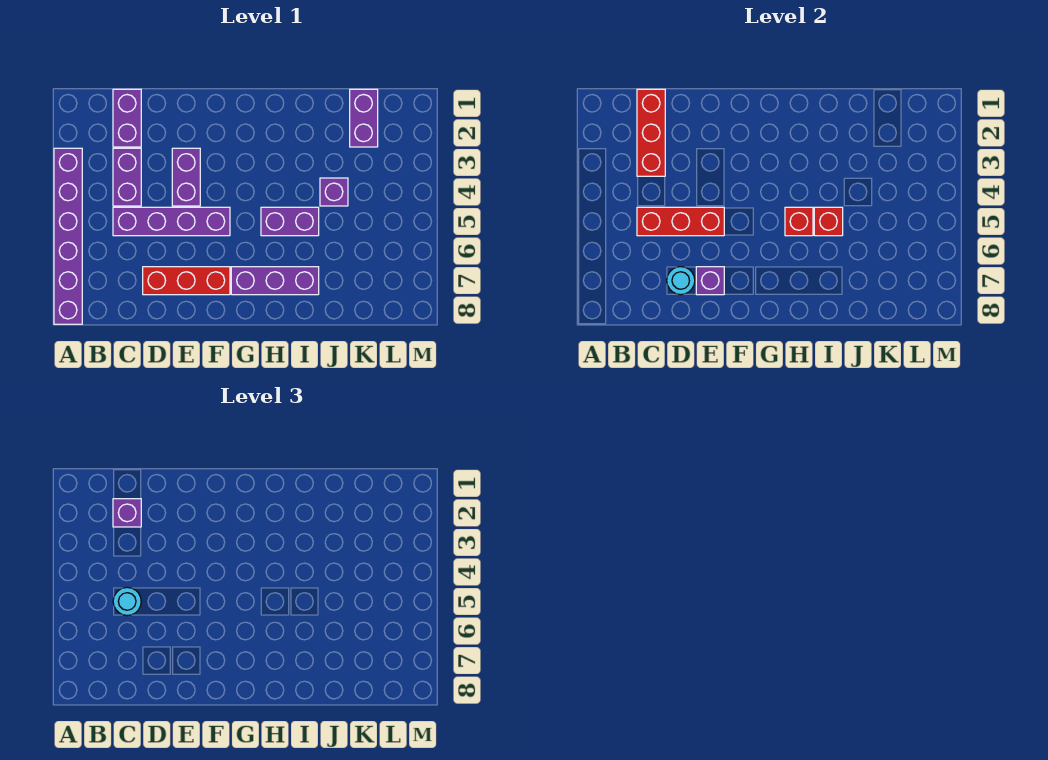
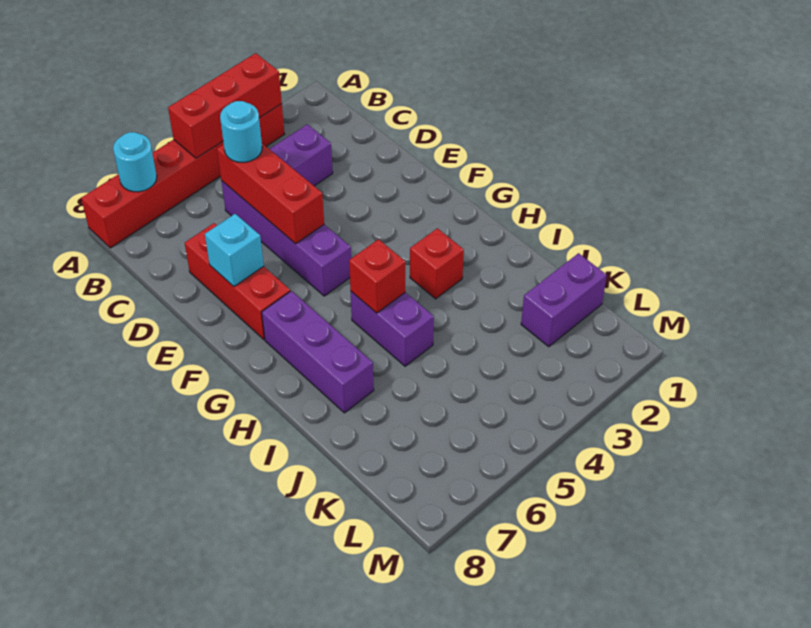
purple brick A3:A8 level 1 -> red brick A3:A8 level 1
purple brick C1:C2 level 1 -> none
red brick C1:C3 level 2 -> red brick A3:A5 level 2
purple brick C2 level 3 -> none
cyan round brick D7 level 2 -> cyan round brick A7 level 2
purple brick E3:E4 level 1 -> none
purple brick E7 level 2 -> cyan brick E7 level 2
red brick I5 level 2 -> red brick H3 level 1
purple brick J4 level 1 -> none

